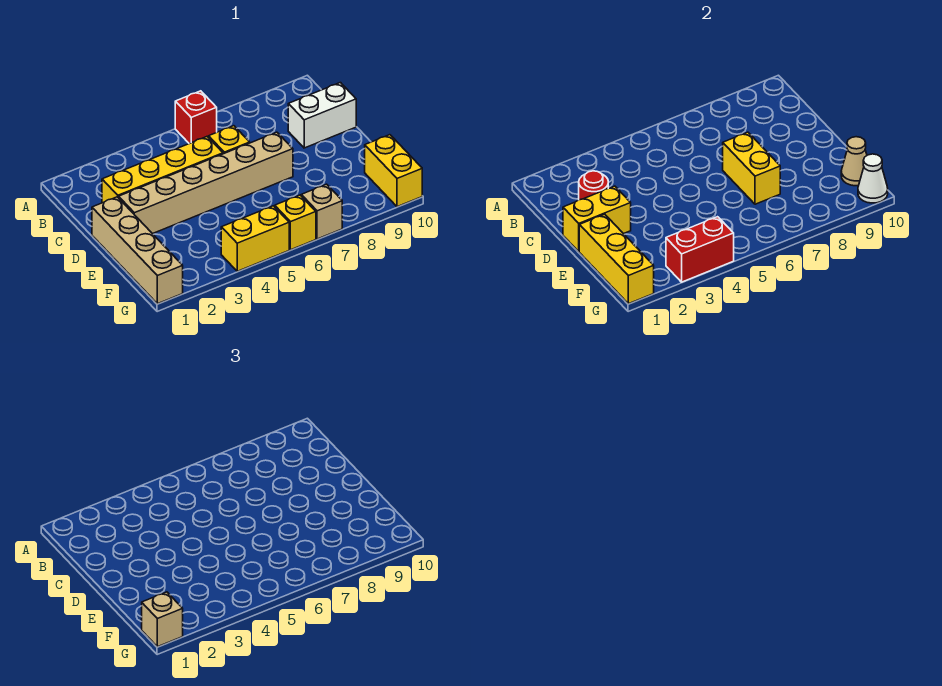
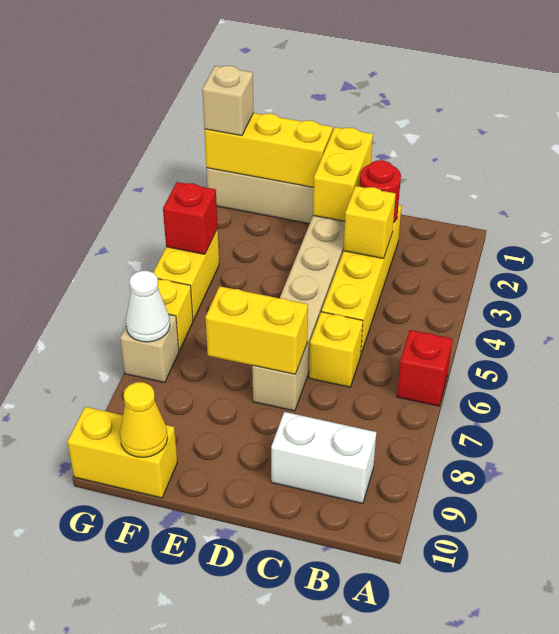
none -> yellow brick C3 level 2
white brick C9:C10 level 1 -> white brick B9:C9 level 1
tan cone F10 level 2 -> yellow cone F10 level 2
red brick G3:G4 level 2 -> red brick G4 level 2
white cone G10 level 2 -> white cone G7 level 2

